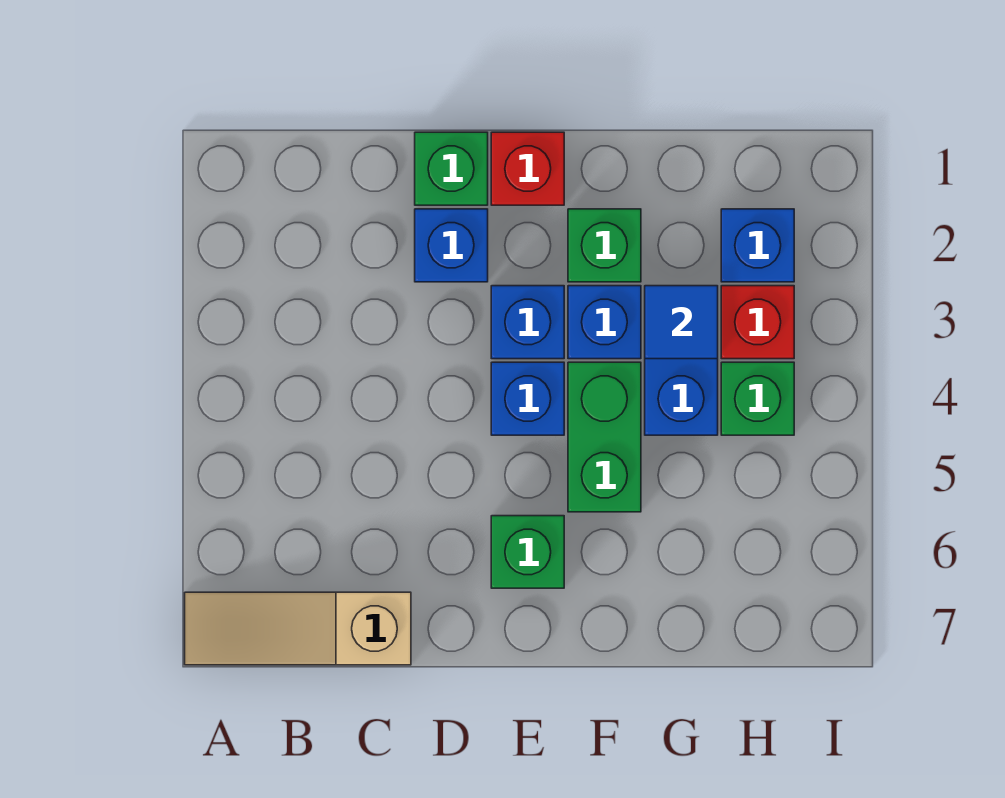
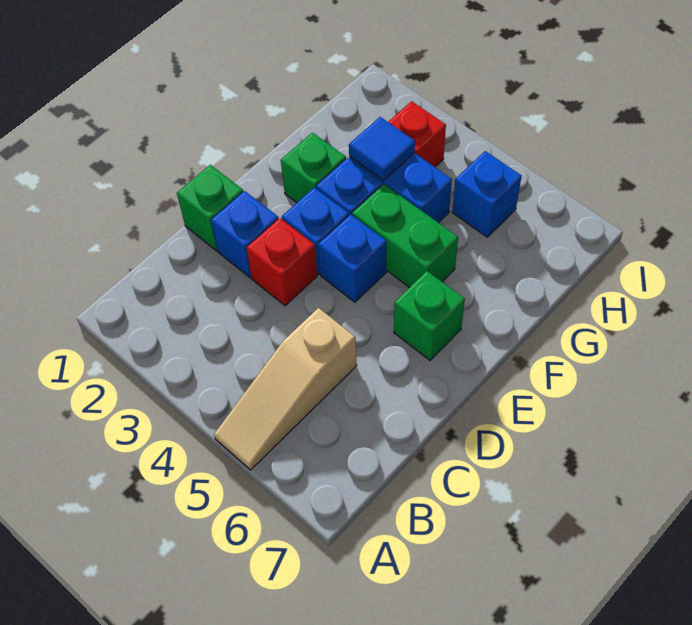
tan slope A7:C7 level 1 top C -> tan slope A5:C5 level 1 top C
red brick E1 level 1 -> red brick D3 level 1
blue brick H2 level 1 -> blue brick H5 level 1
green brick H4 level 1 -> none

